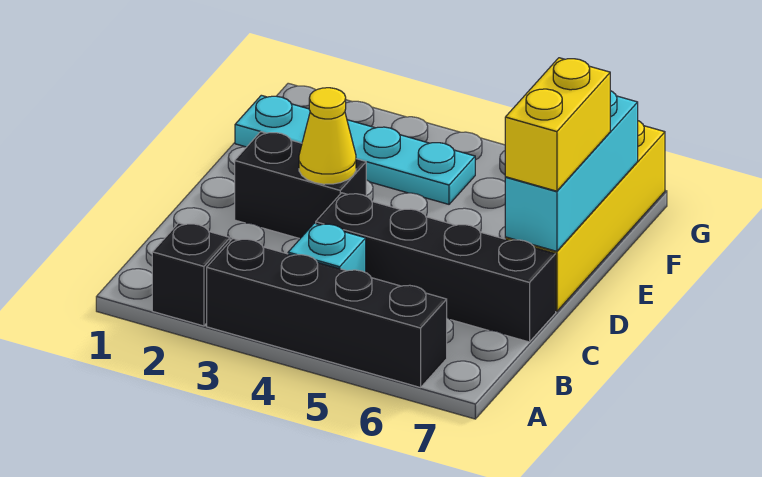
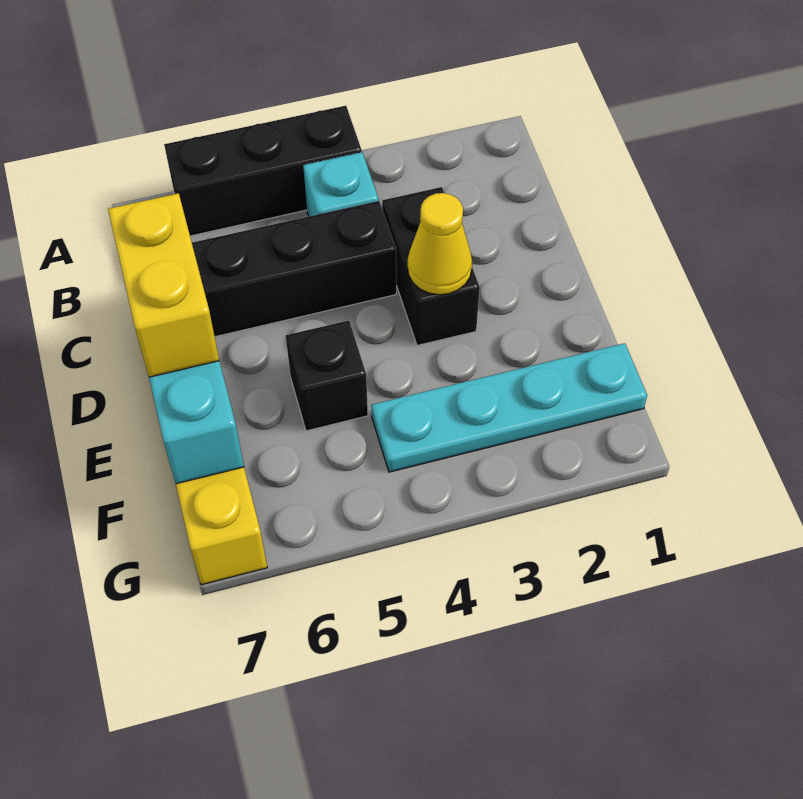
black brick A2 level 1 -> black brick E5 level 1
black brick A3:A6 level 1 -> black brick A4:A6 level 1
black brick D2:D3 level 1 -> black brick C3:D3 level 1

